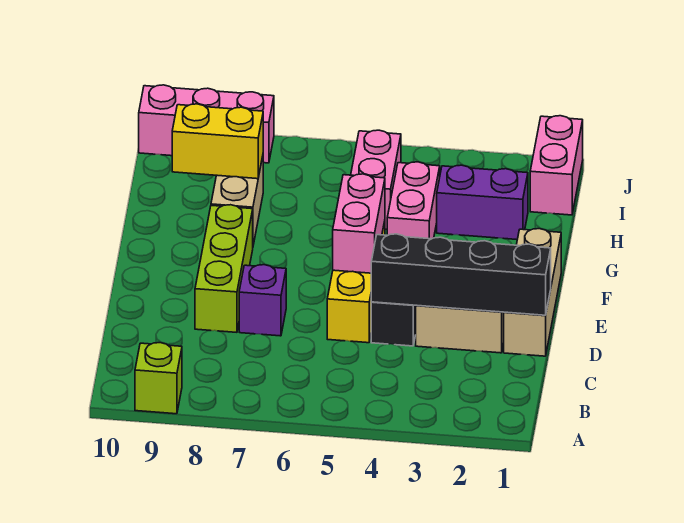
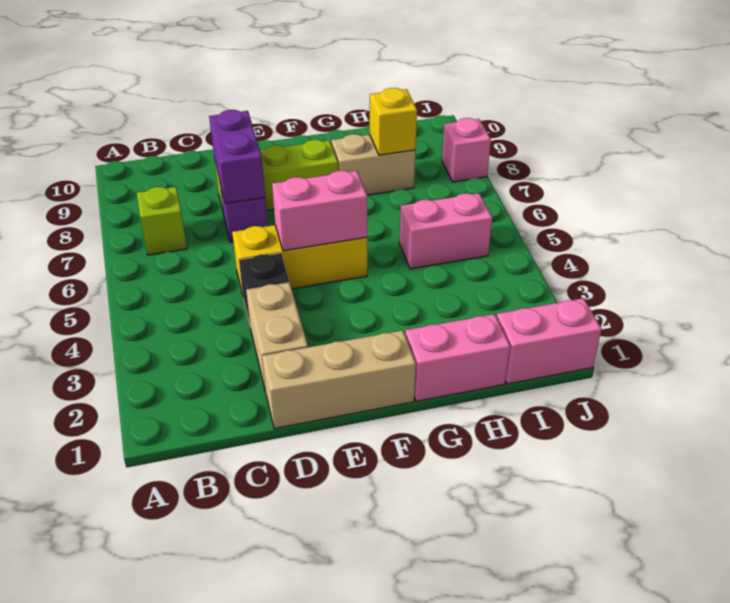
lime brick A9 level 1 -> lime brick B7 level 1
black brick D1:D4 level 2 -> none
pink brick G4:H4 level 1 -> pink brick G1:H1 level 1
purple brick H2:H3 level 1 -> purple brick D7:D8 level 2
yellow brick H8:H9 level 2 -> yellow brick H8 level 2
pink brick J8:J10 level 1 -> pink brick J8 level 1

